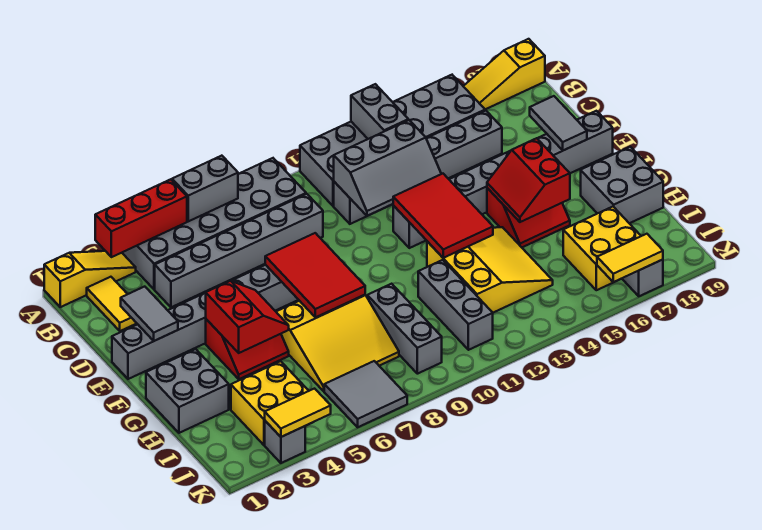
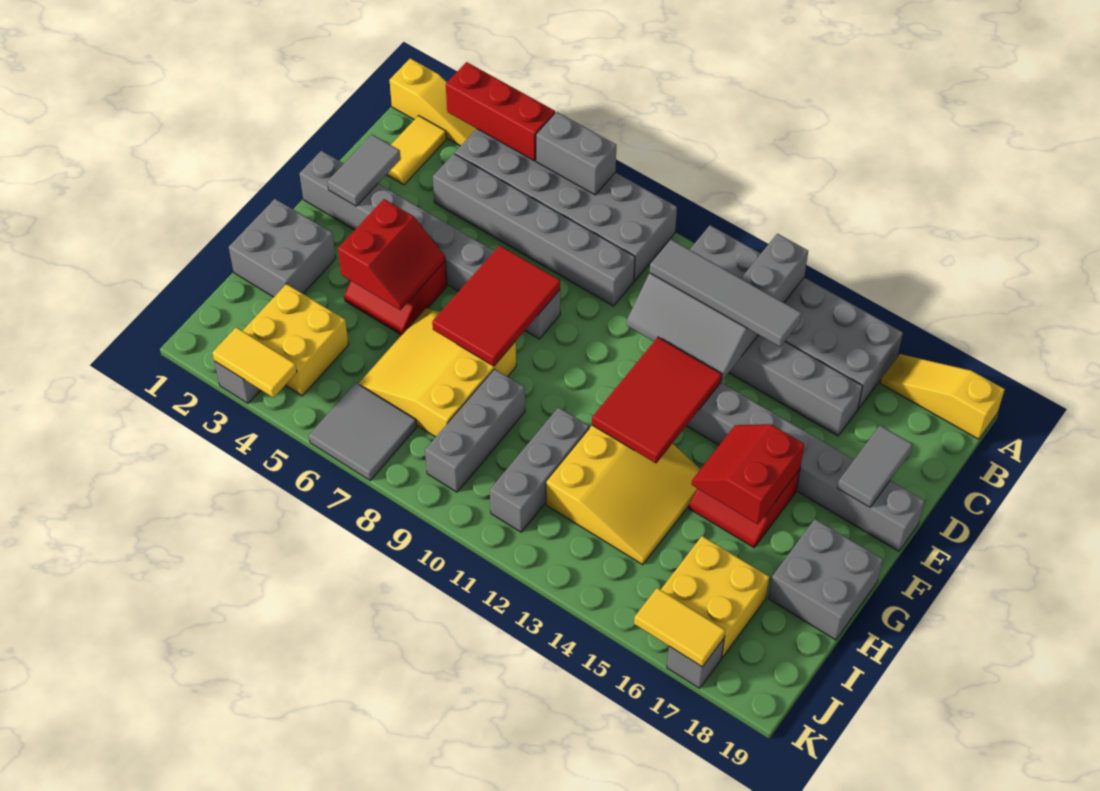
none -> grey tile C11:C14 level 3
yellow slope G6:I8 level 1 top G -> yellow slope G6:I8 level 1 top 8

